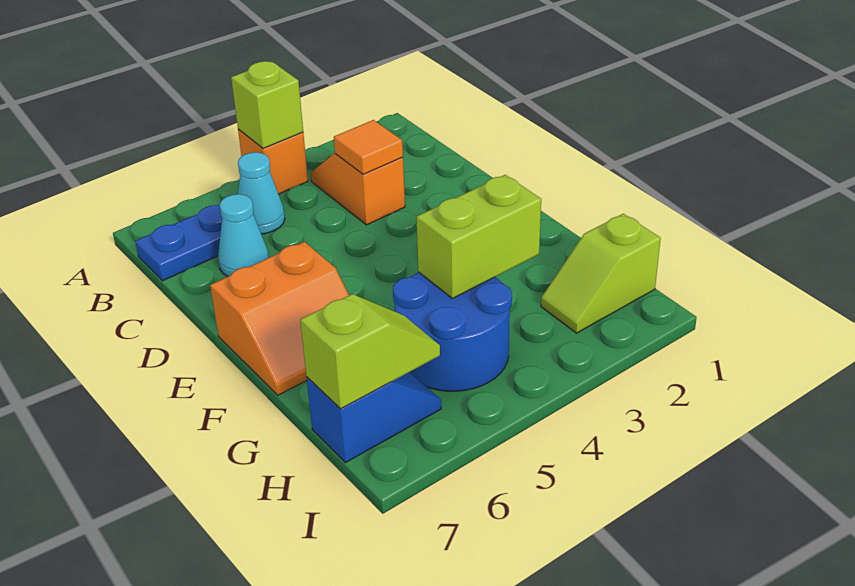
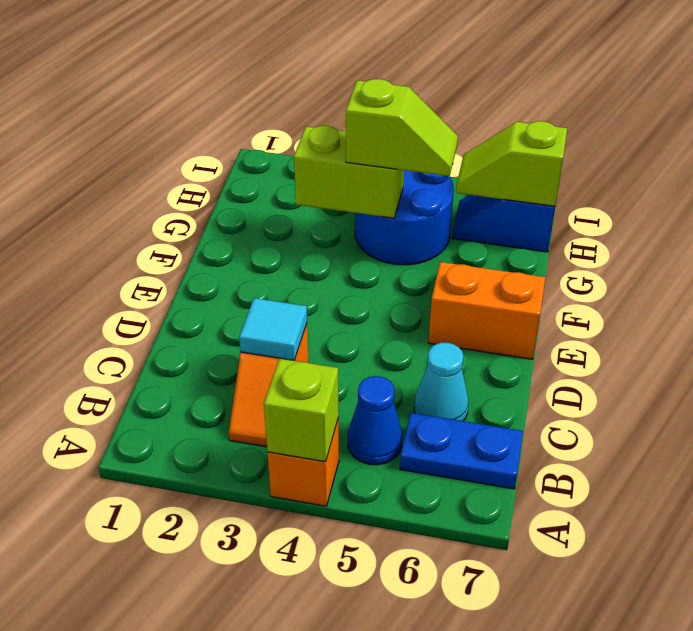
cyan cone B5 level 1 -> blue cone B5 level 1
orange tile C3 level 2 -> cyan tile C3 level 2
lime slope H1:H2 level 1 top 1 -> lime slope G4:G5 level 3 top 4

